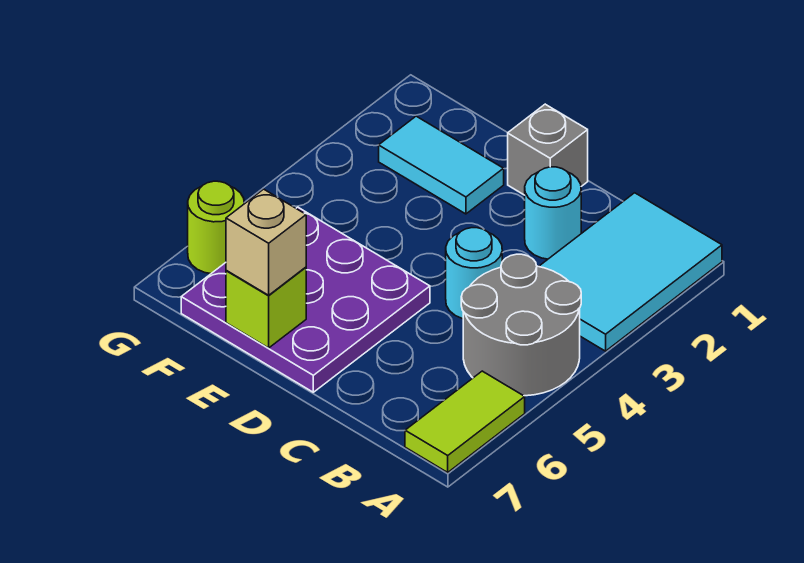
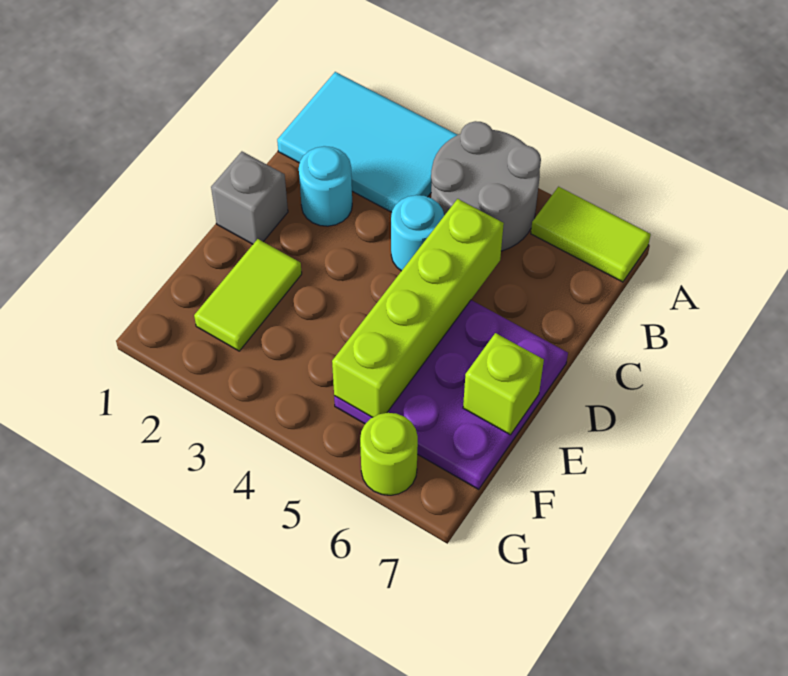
none -> lime brick C5:F5 level 2
cyan tile E2:F2 level 1 -> lime tile E2:F2 level 1
tan brick E7 level 3 -> none

